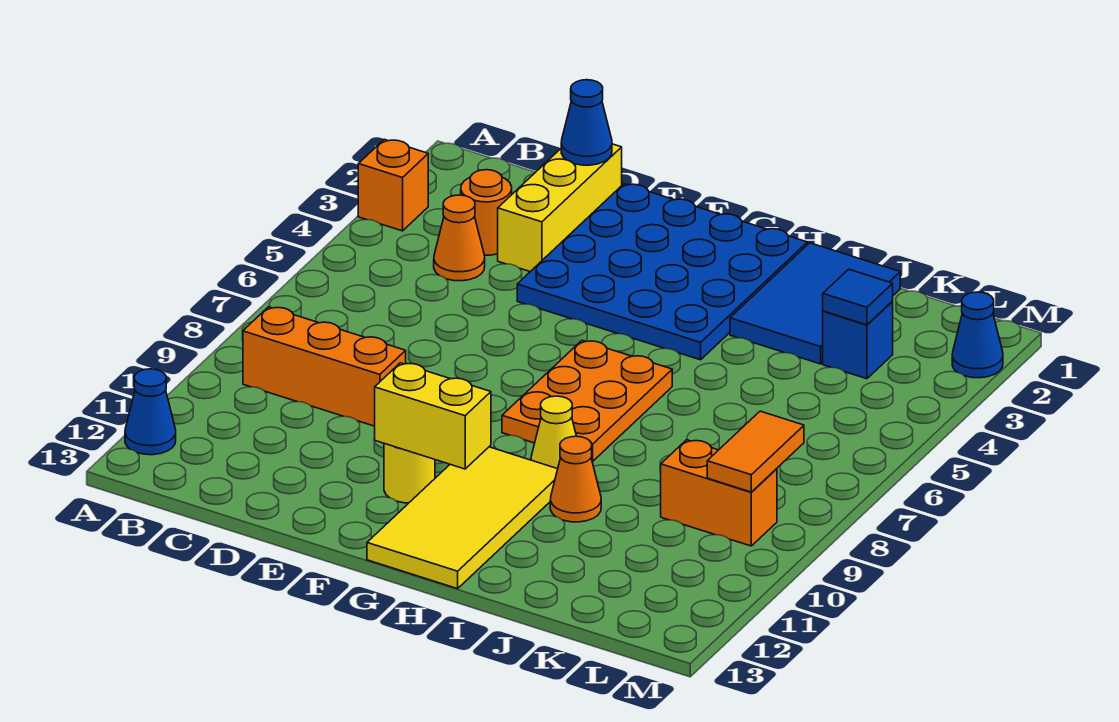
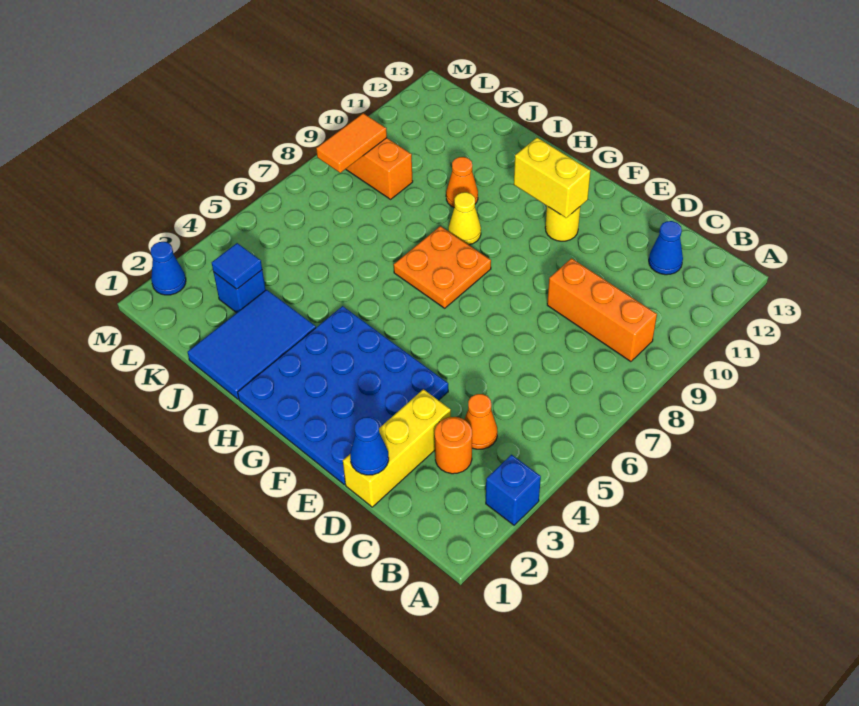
orange brick A3 level 1 -> blue brick A3 level 1
blue cone A12 level 1 -> blue cone C12 level 1
orange plate G6:H8 level 1 -> orange plate G7:H8 level 1
yellow tile G10:H13 level 1 -> none

